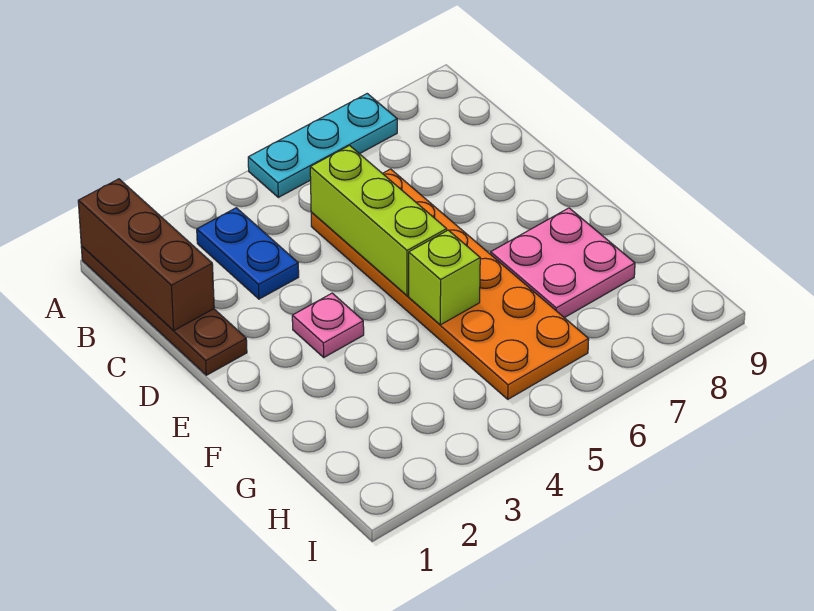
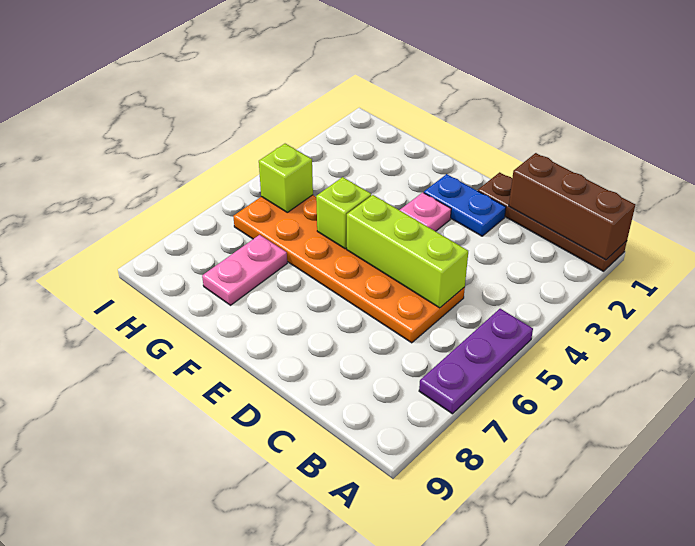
cyan plate A5:A7 level 1 -> purple plate A5:A7 level 1
blue plate B3:C3 level 1 -> blue plate D2:E2 level 1
pink plate F7:G8 level 1 -> pink plate G7:G8 level 1
none -> lime brick H5 level 2

